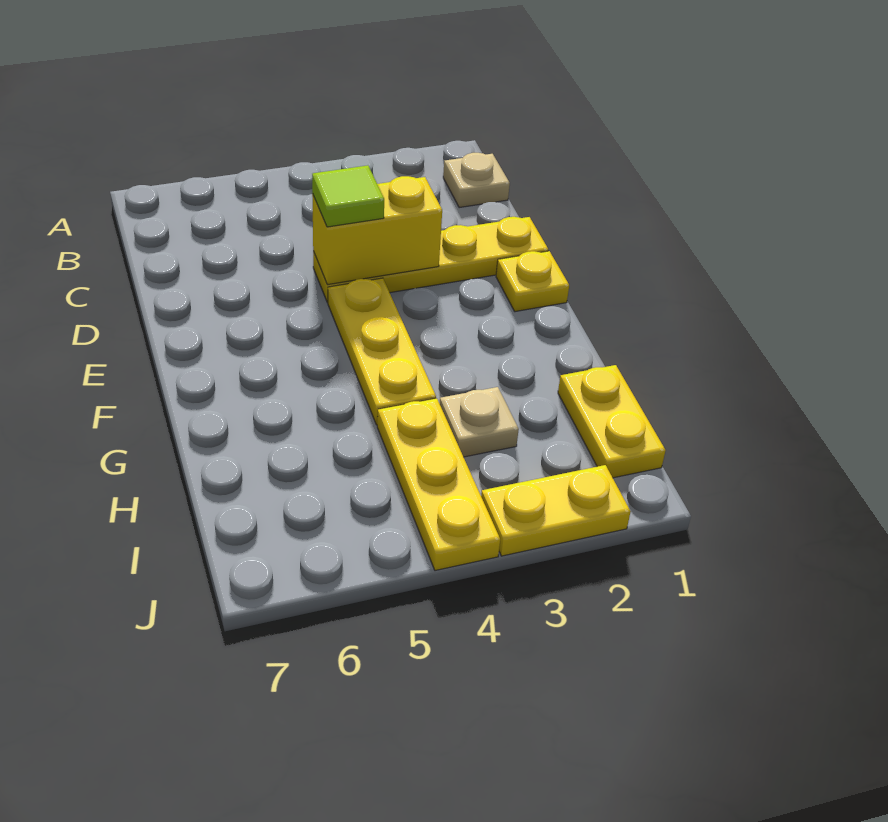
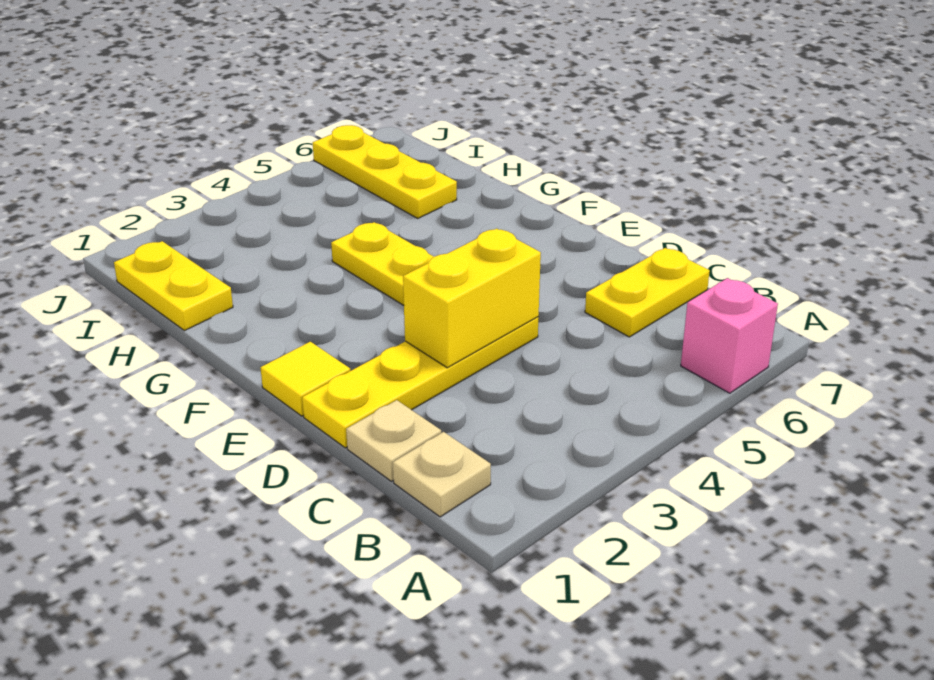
none -> pink brick A6 level 1
lime tile D4 level 3 -> none
yellow plate E1 level 1 -> yellow tile E1 level 1
tan plate H3 level 1 -> tan plate C1 level 1
yellow plate H4:J4 level 1 -> yellow plate H6:J6 level 1
yellow plate J2:J3 level 1 -> yellow plate C6:C7 level 1

